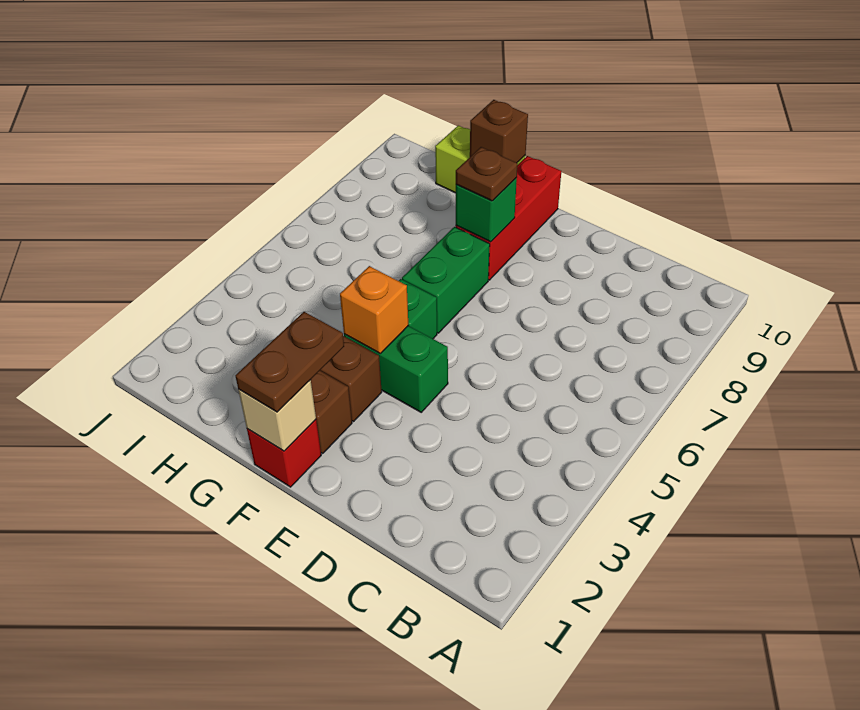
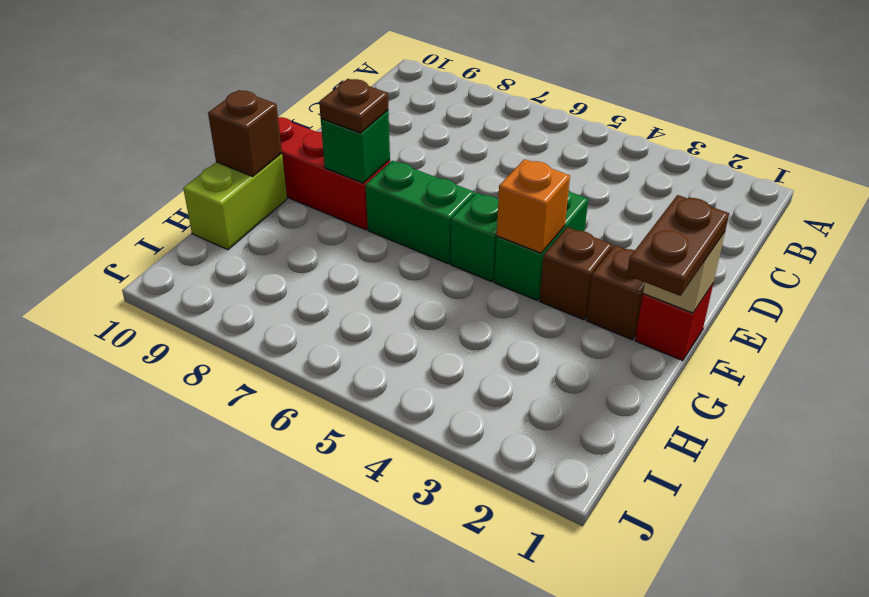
brown plate F1:F2 level 3 -> brown plate F1:G1 level 3

